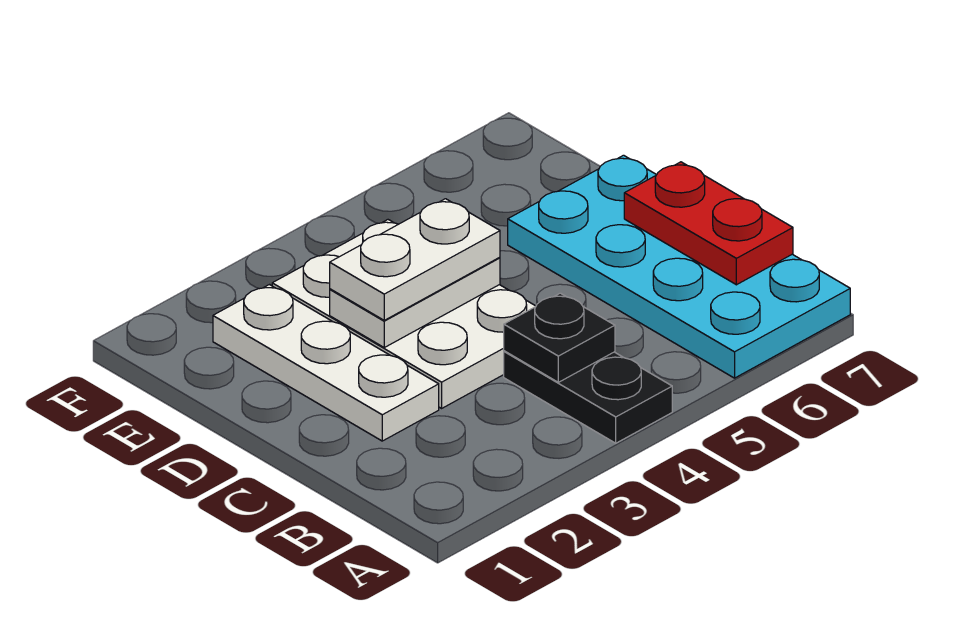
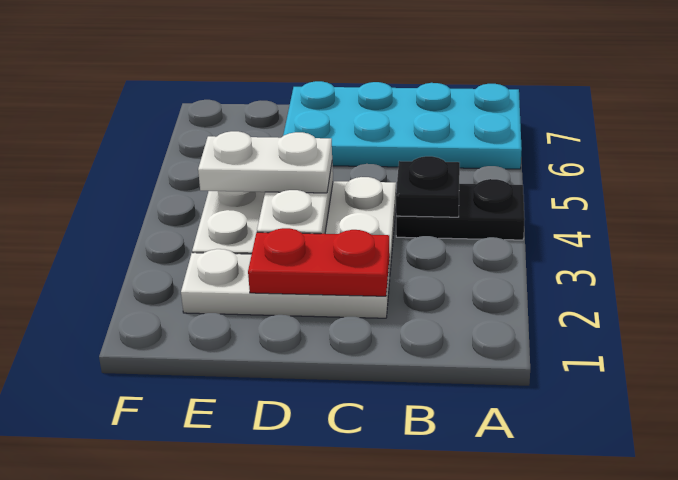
red plate B7:C7 level 2 -> red plate C2:D2 level 2
white plate D3:D4 level 3 -> white plate D4:E4 level 3

